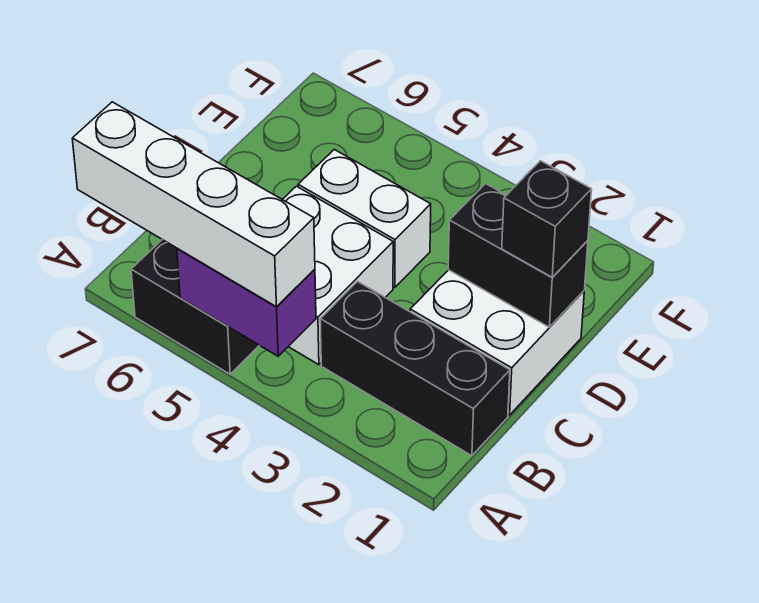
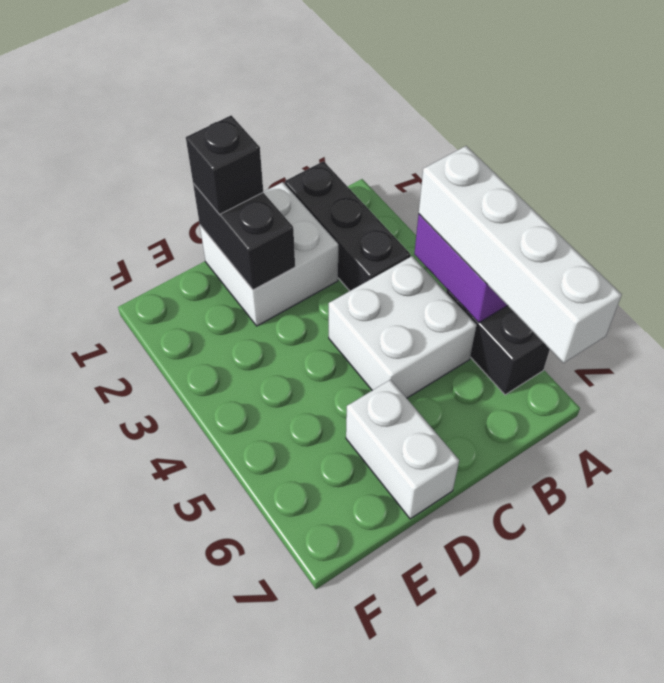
white brick D4:D5 level 1 -> white brick D6:D7 level 1

